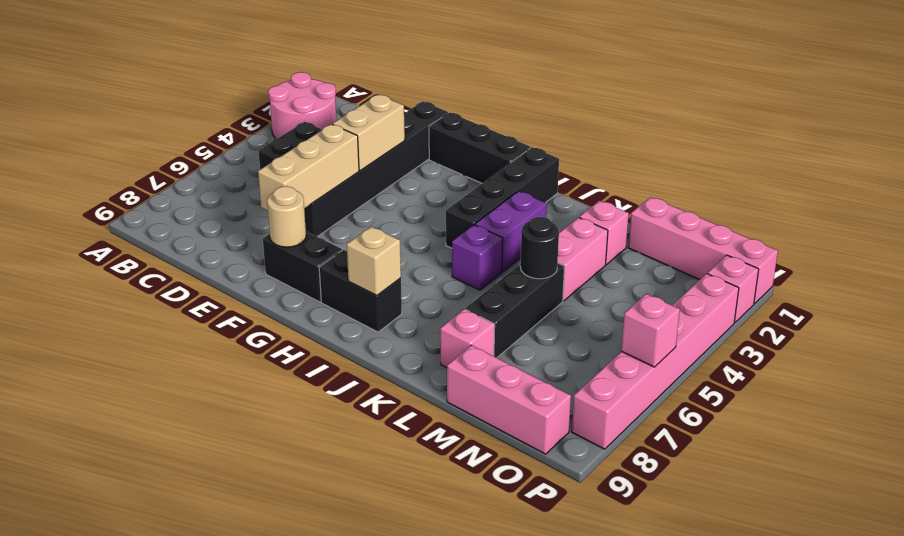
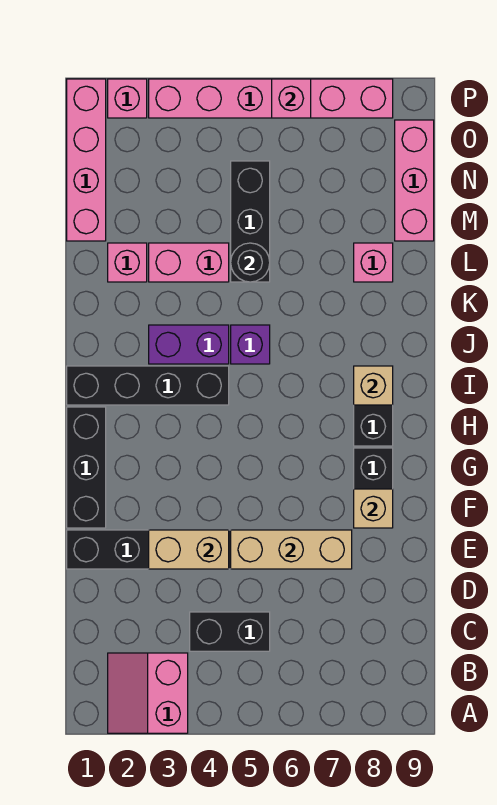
pink round brick A2:B3 level 1 -> pink slope A2:B3 level 1 top 3
tan round brick F8 level 2 -> tan brick F8 level 2
black brick L5:L7 level 1 -> black brick L5:N5 level 1

